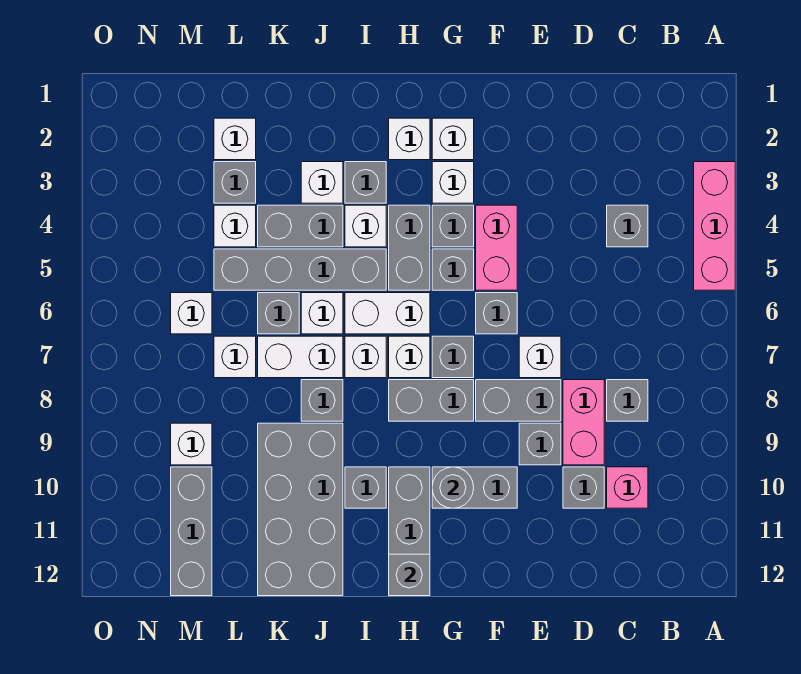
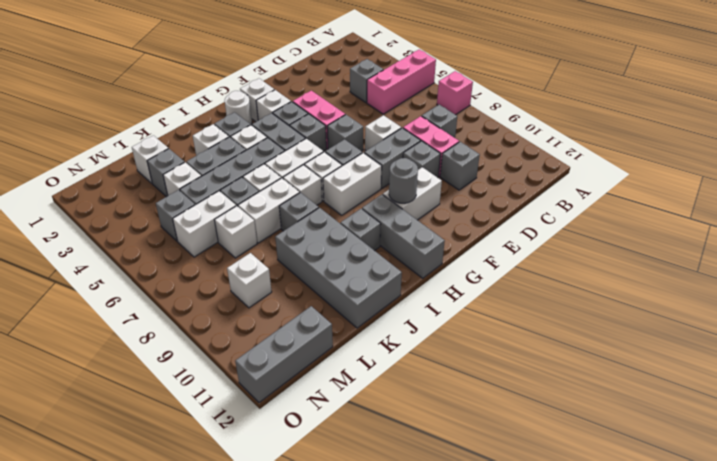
pink brick A3:A5 level 1 -> pink brick A5:C5 level 1
pink brick C10 level 1 -> pink brick A7 level 1
grey brick F10:G10 level 1 -> white brick F10:G10 level 1
grey brick G8:H8 level 1 -> white brick G8:H8 level 1
white brick H2 level 1 -> white round brick H2 level 1
grey brick H12 level 2 -> grey brick M5 level 1
white brick M6 level 1 -> white brick L6:M6 level 1
grey brick M10:M12 level 1 -> grey brick M12:O12 level 1

